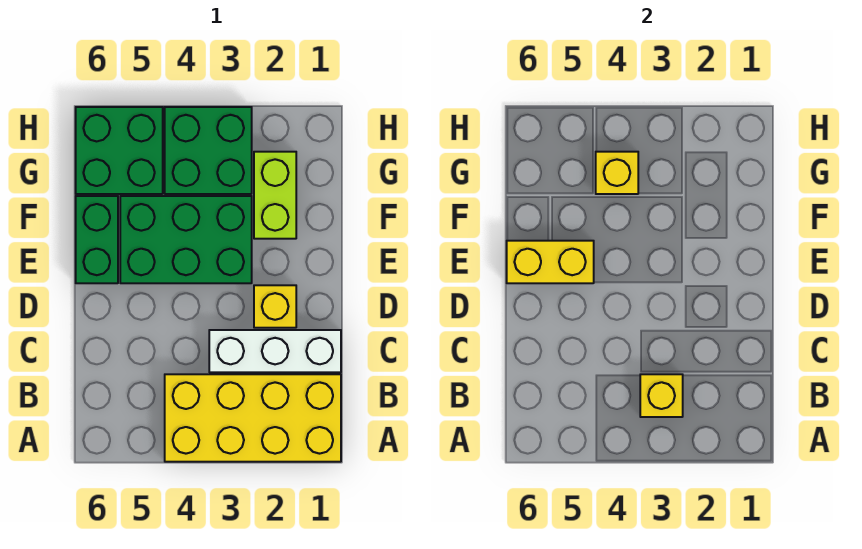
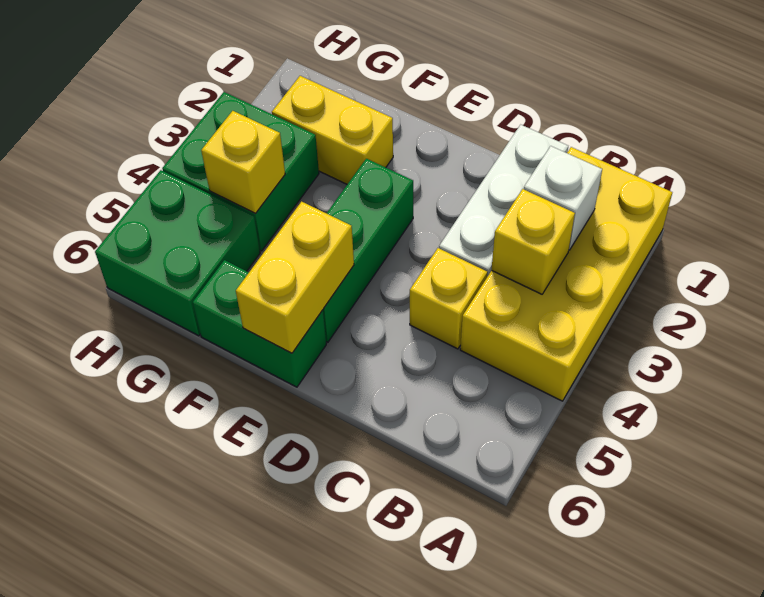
none -> white brick B2 level 2
yellow brick D2 level 1 -> yellow brick C4 level 1
green brick E3:F5 level 1 -> green brick E3:E5 level 1
lime brick F2:G2 level 1 -> yellow brick F2:G2 level 1

